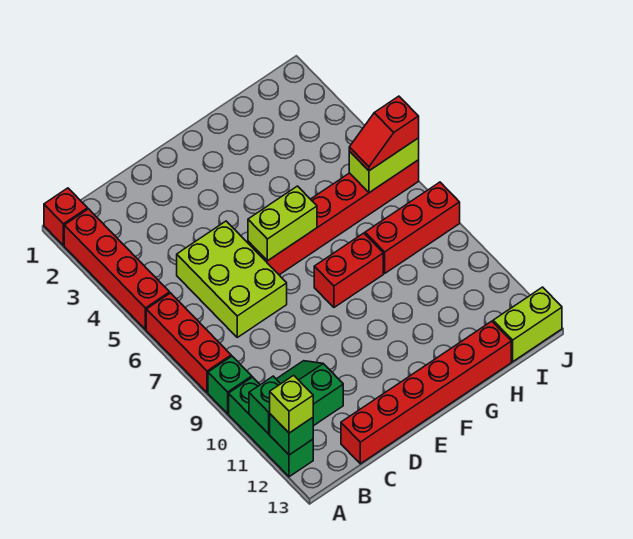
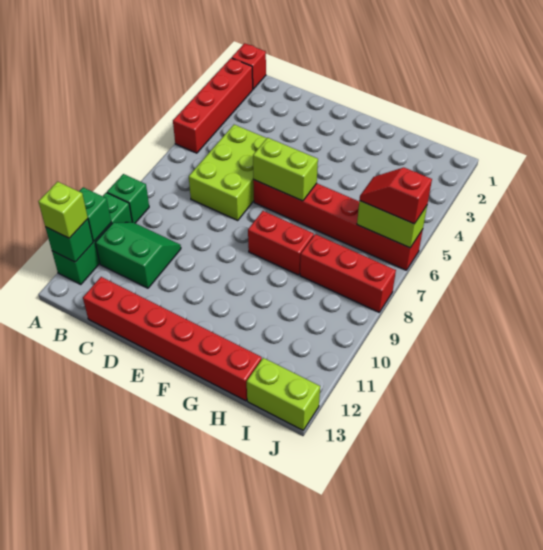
red brick A6:A8 level 1 -> none

